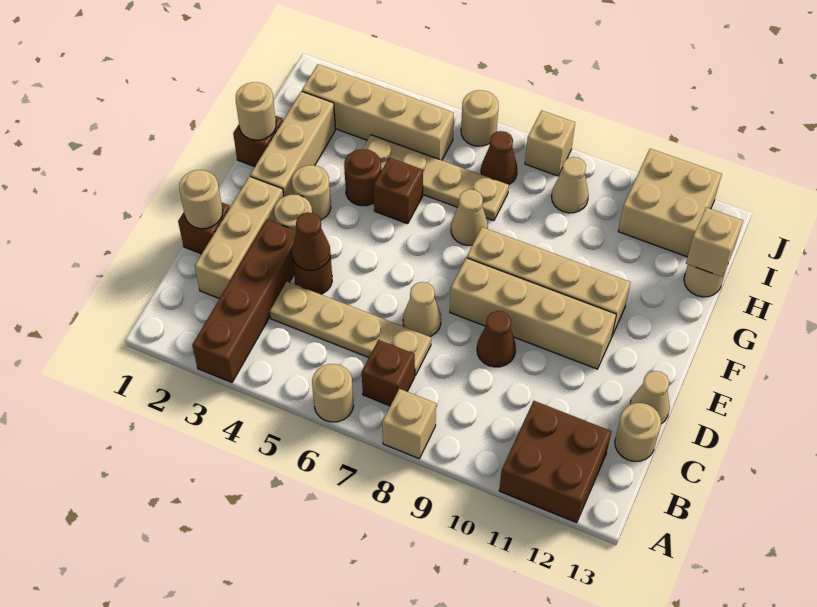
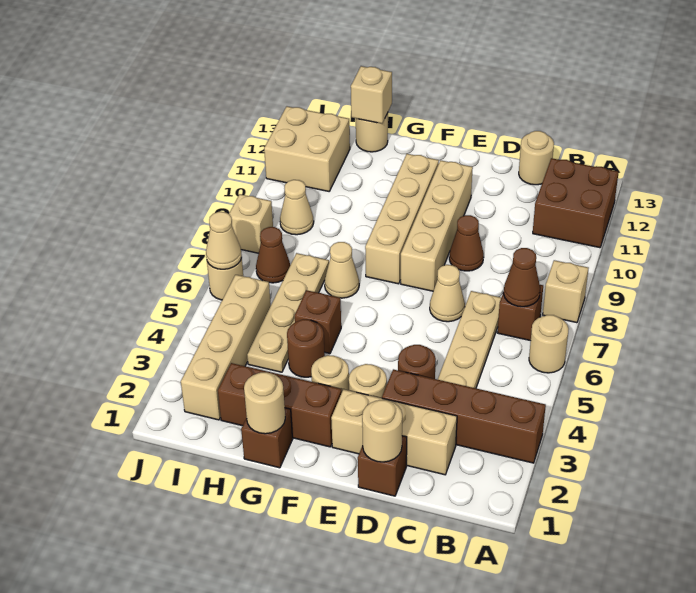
brown cone D4 level 2 -> brown cone B7 level 2
tan cone D13 level 1 -> tan cone J6 level 2
tan brick F2:H2 level 1 -> brown brick F2:H2 level 1

